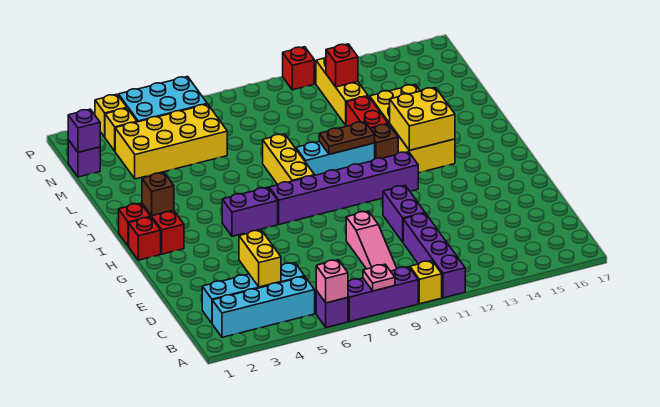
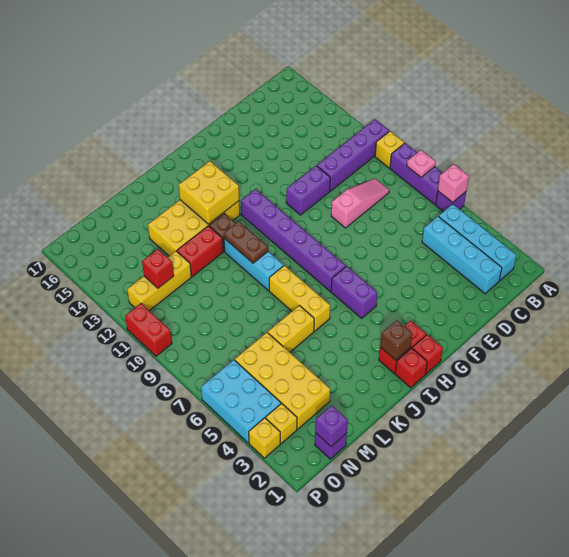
yellow brick C4:D4 level 2 -> yellow brick K6:L6 level 1
yellow brick I8:K8 level 1 -> yellow brick J6:J8 level 1
red brick P11 level 1 -> red brick P10:P11 level 1

